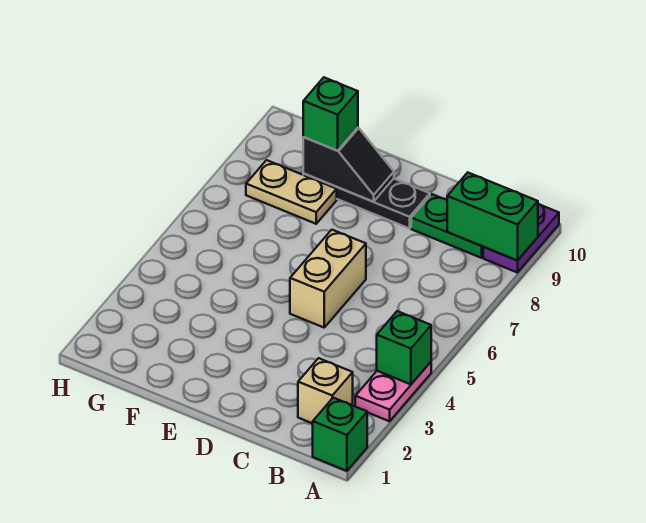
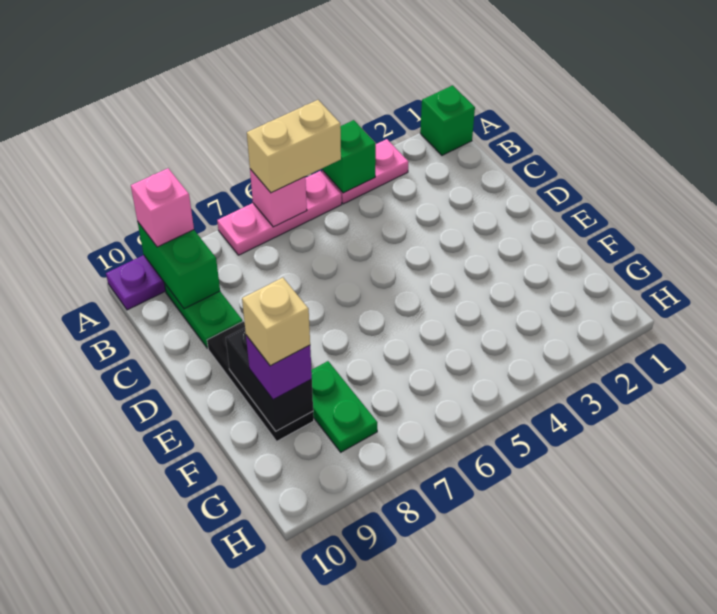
none -> pink plate A5:A7 level 1
none -> pink brick A6 level 2
none -> pink brick A9 level 3
tan brick B2 level 1 -> tan brick F9 level 4
tan brick D5:D6 level 1 -> tan brick A5:A6 level 3
black slope E9:F9 level 2 top F -> black brick E9:F9 level 2
tan plate F8:G8 level 1 -> green plate F8:G8 level 1
green brick F9 level 3 -> purple brick F9 level 3

